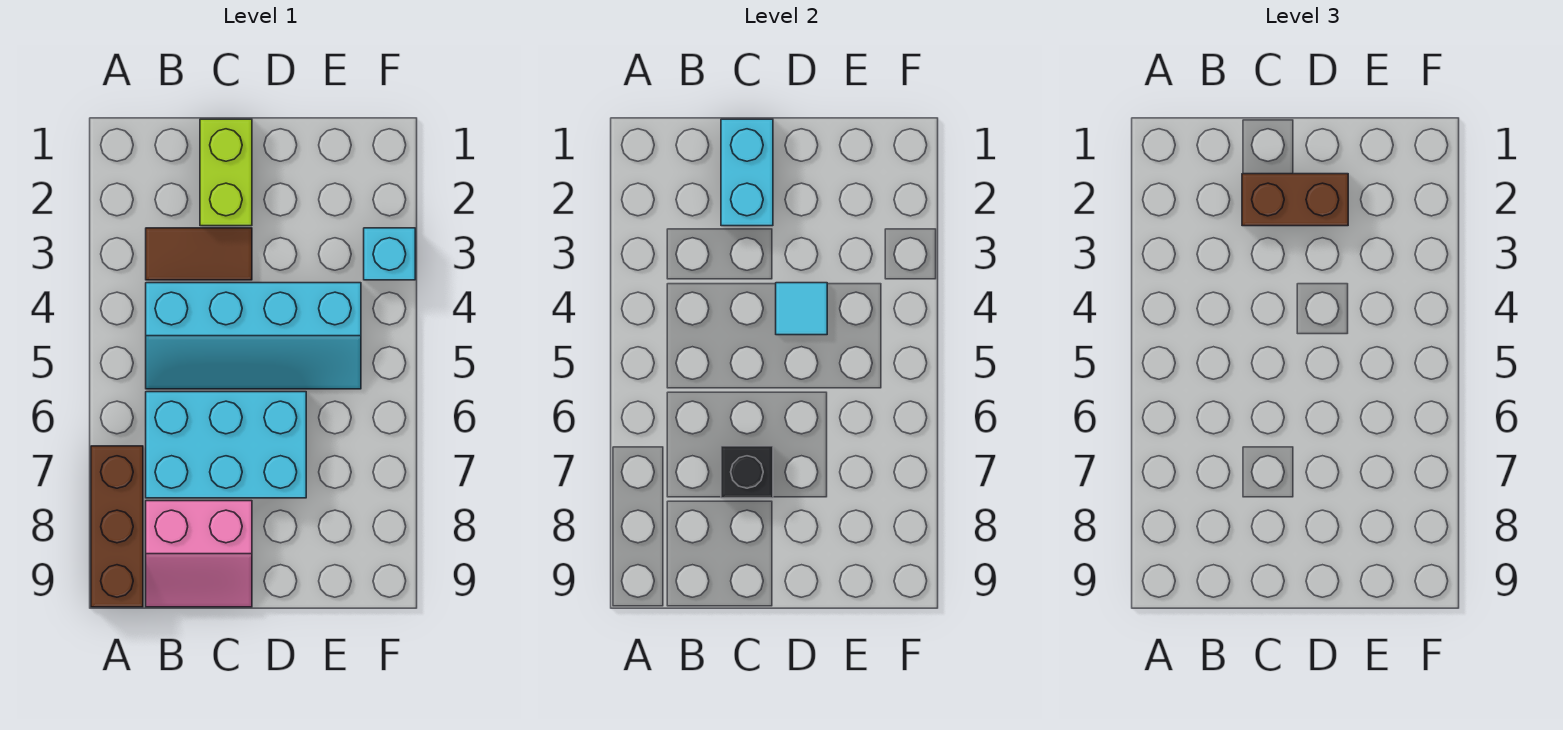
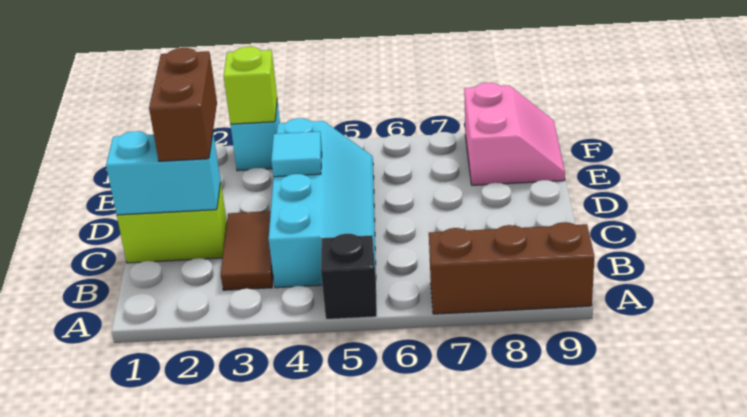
cyan brick B6:D7 level 1 -> none
pink slope B8:C9 level 1 top 8 -> pink slope E8:F9 level 1 top 8
black brick C7 level 2 -> black brick A5 level 1
none -> lime brick F3 level 2

